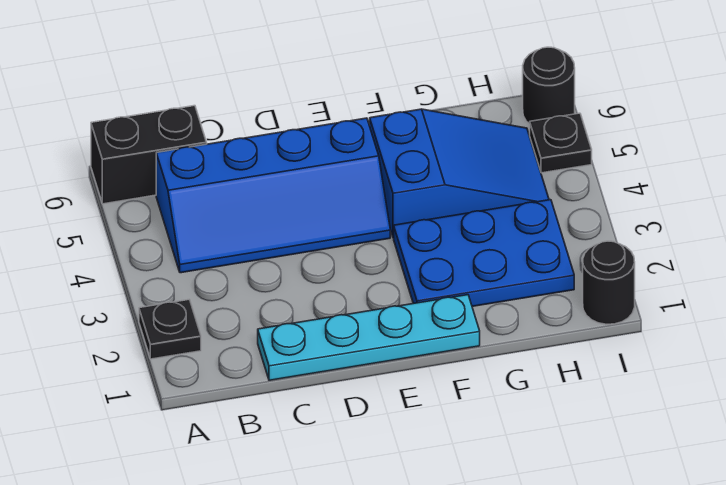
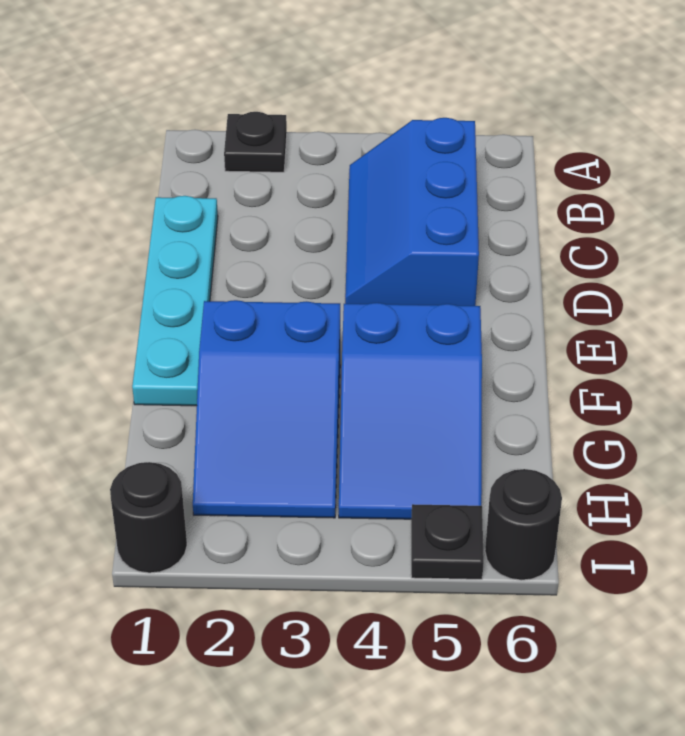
black brick A6:B6 level 1 -> none
blue slope B4:E5 level 1 top 5 -> blue slope B4:D5 level 1 top 5
blue plate F2:H3 level 1 -> blue slope F2:H3 level 1 top F

